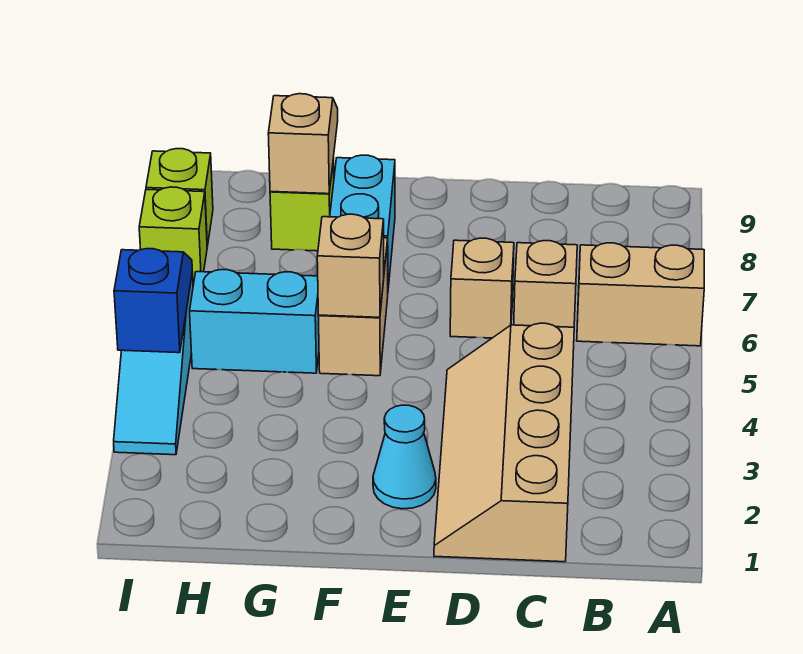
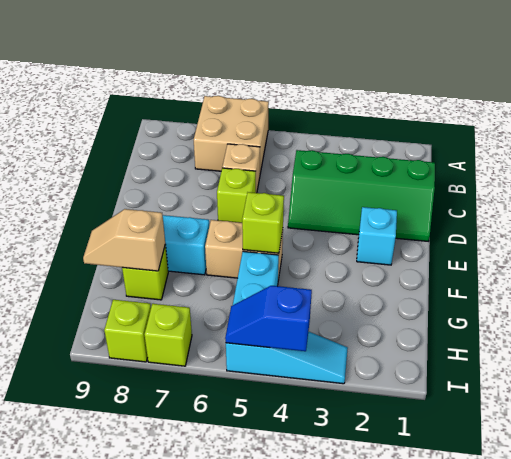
tan brick A6:B6 level 1 -> tan brick A6:B7 level 1
tan slope C1:D4 level 1 top C -> green slope C1:D4 level 1 top C
tan brick D6 level 1 -> lime brick D6 level 1
cyan cone E2 level 1 -> cyan brick E2 level 1
tan brick F5 level 2 -> lime brick F5 level 2

